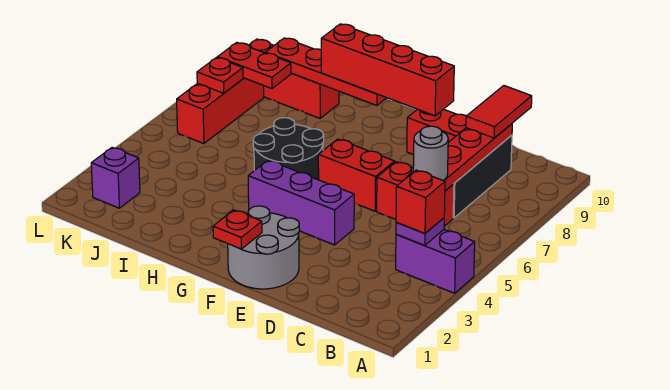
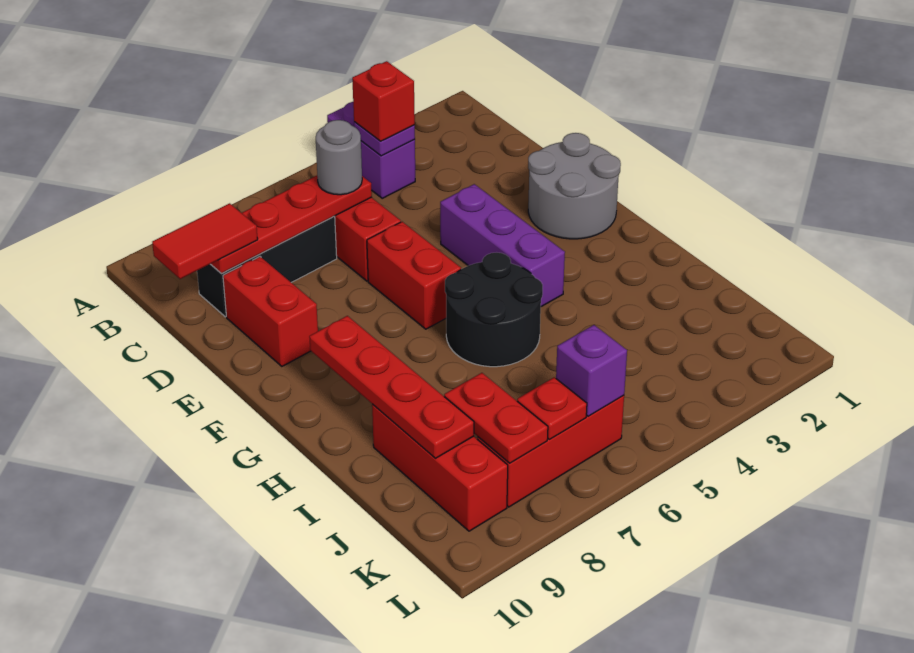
red brick E9:H9 level 3 -> none
red plate F1 level 2 -> none
purple brick K2 level 1 -> purple brick K6 level 2

